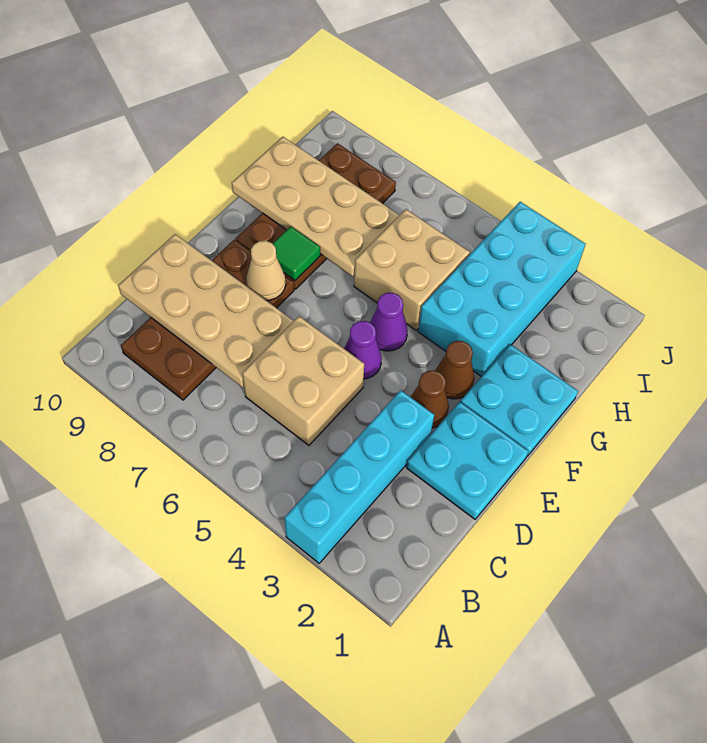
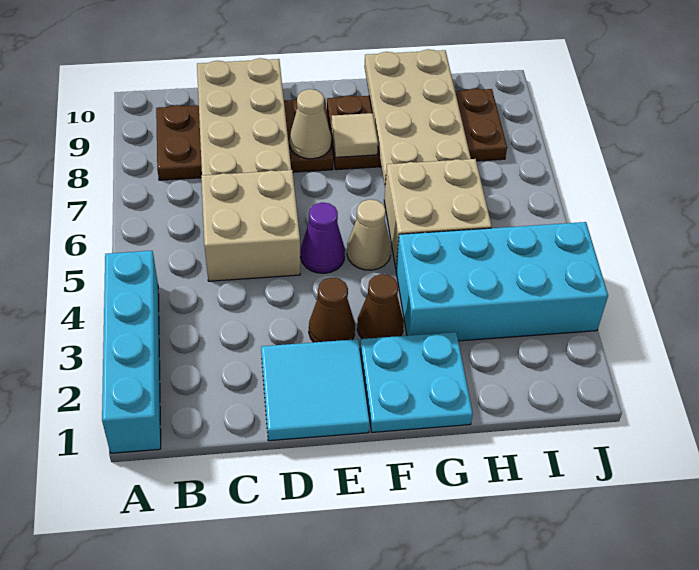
cyan brick A3:D3 level 1 -> cyan brick A1:A4 level 1
cyan plate D1:E2 level 1 -> cyan tile D1:E2 level 1
purple cone F5 level 1 -> tan cone F5 level 1
green tile F8 level 2 -> tan tile F8 level 2

